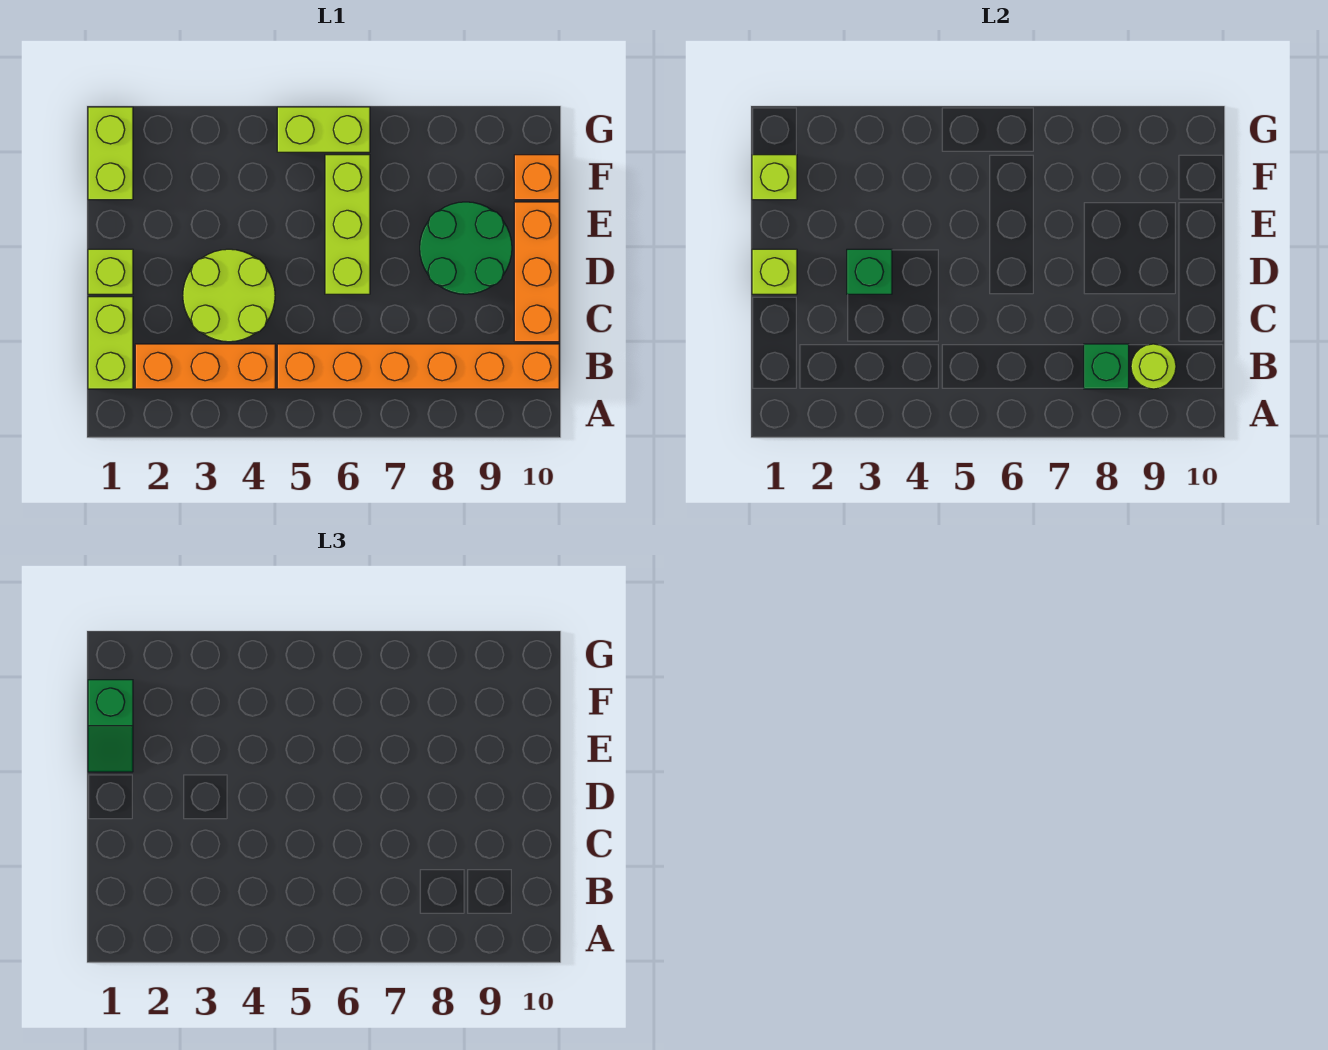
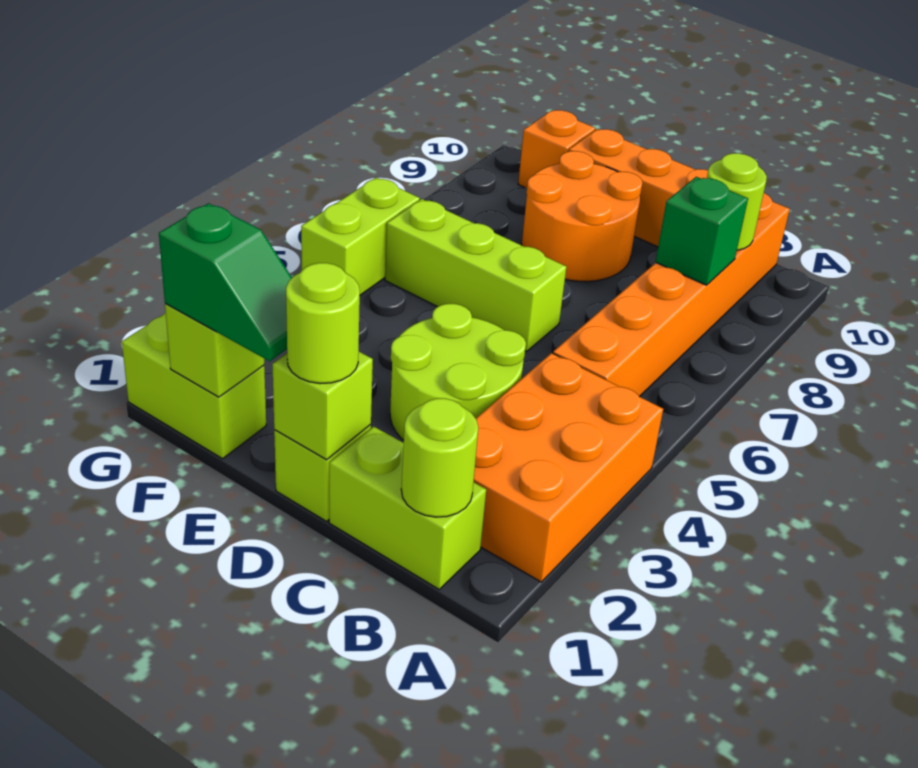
none -> lime round brick B1 level 2
orange brick B2:B4 level 1 -> orange brick A2:B4 level 1
none -> lime round brick D1 level 3
green brick D3 level 2 -> none
green round brick D8:E9 level 1 -> orange round brick D8:E9 level 1

